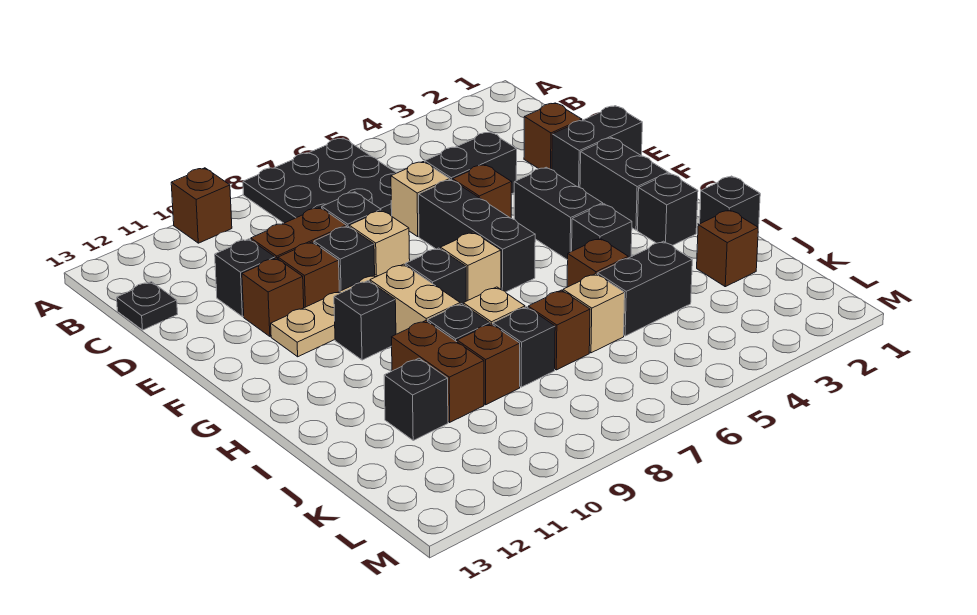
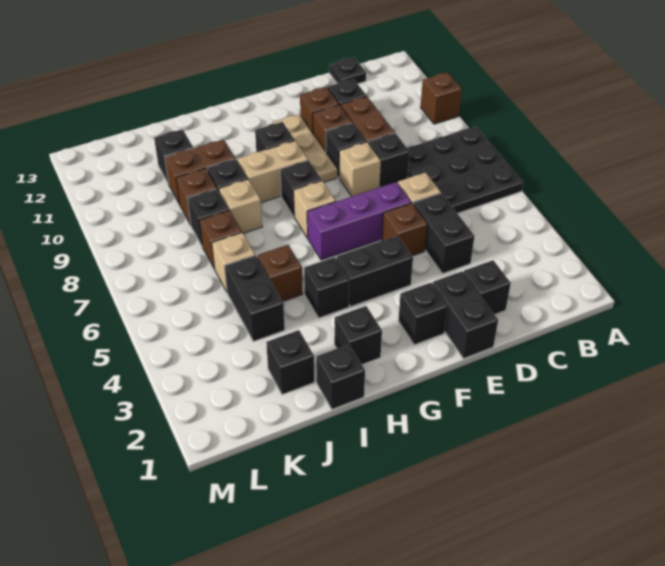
brown brick D2 level 1 -> black brick D2 level 1
black brick E6:G6 level 1 -> purple brick E6:G6 level 1
black brick F2:G2 level 1 -> black brick F2 level 1
brown brick J2 level 1 -> black brick J2 level 1

